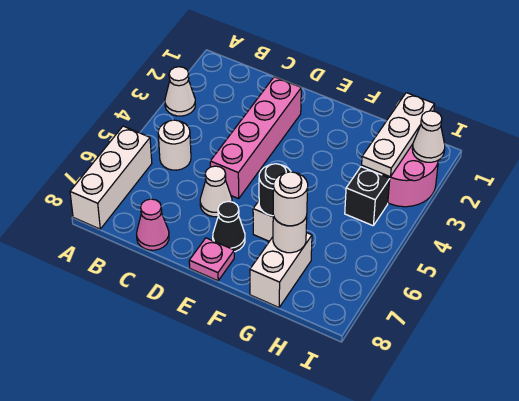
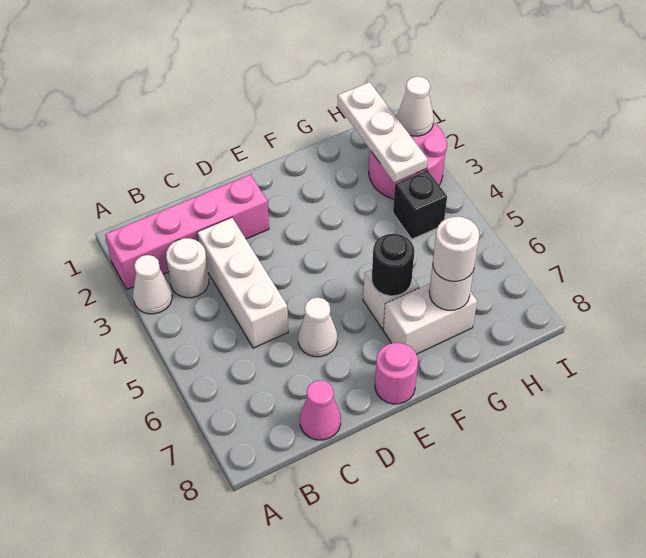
white brick A6:A8 level 1 -> white brick C3:C5 level 1
white round brick B5 level 1 -> white round brick B3 level 1
pink brick D2:D5 level 1 -> pink brick A2:D2 level 1
black cone E7 level 1 -> none
pink plate E8 level 1 -> pink round brick E8 level 1
white brick G7:G8 level 1 -> white brick F7:G7 level 1

